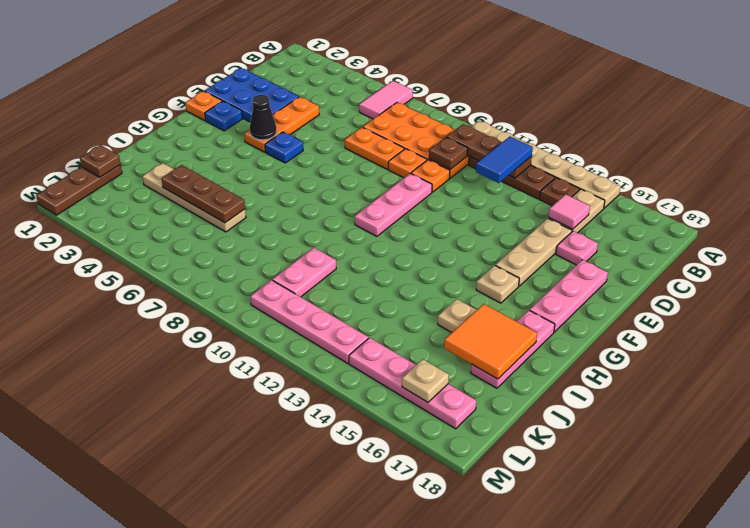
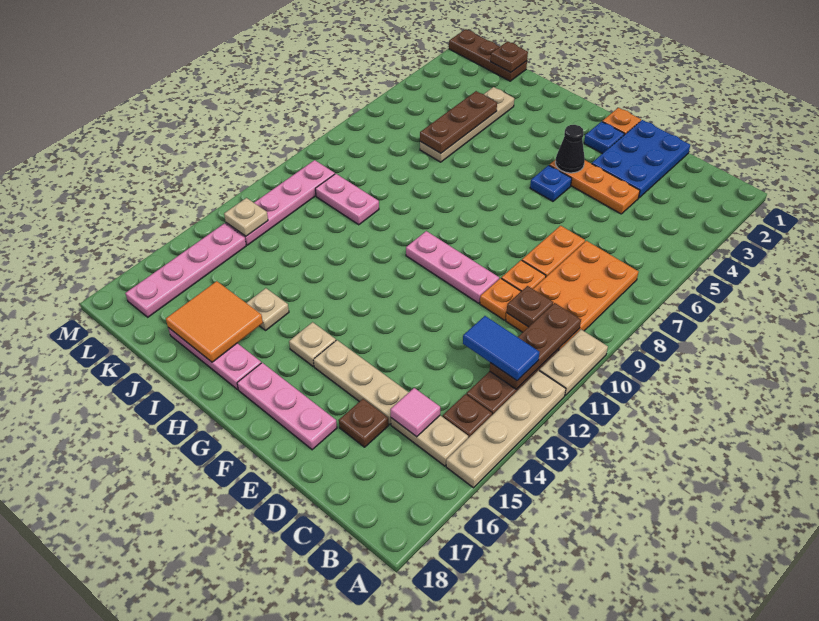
pink tile A6:B6 level 1 -> none
pink plate D16 level 1 -> brown plate D16 level 1
tan plate L16 level 2 -> tan plate L13 level 2

